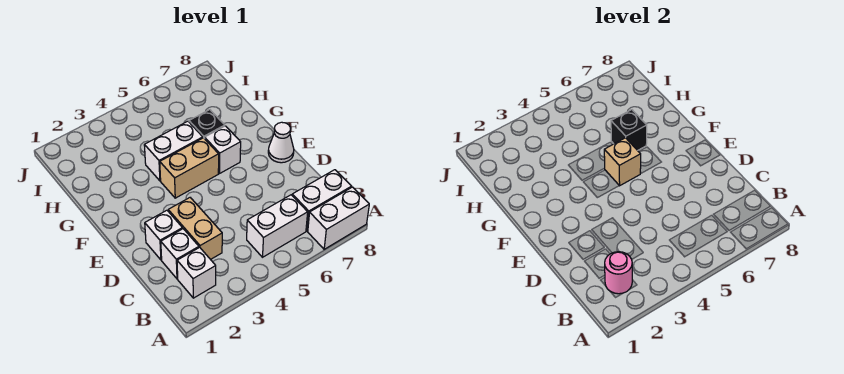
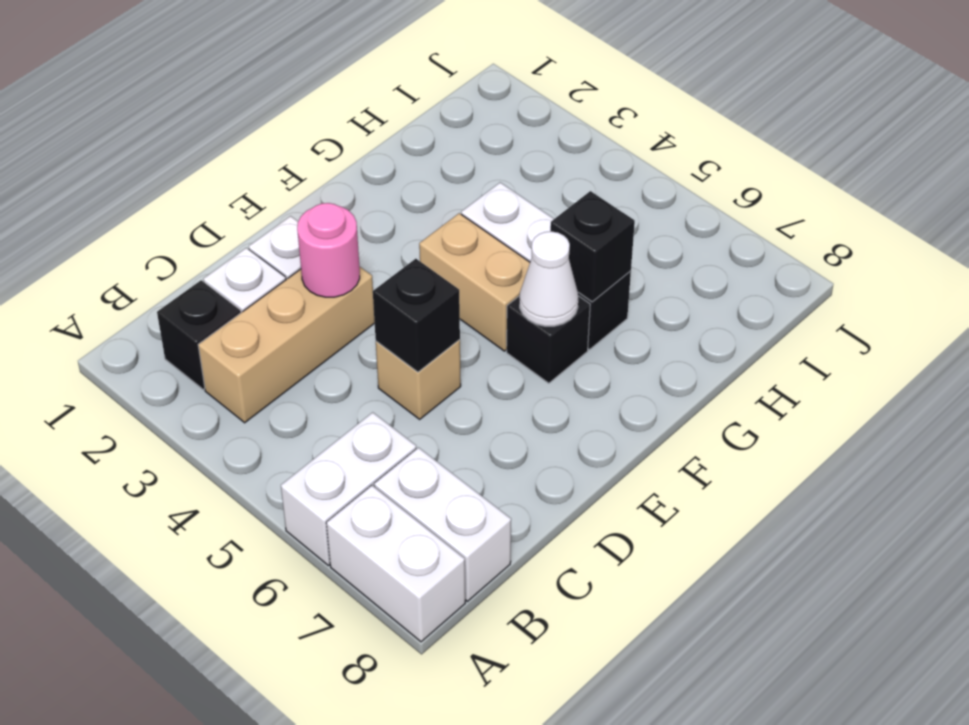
white brick B2 level 1 -> black brick B2 level 1
pink round brick B2 level 2 -> pink round brick D3 level 2
white brick B5:B6 level 1 -> white brick A6:B6 level 1
tan brick C3:D3 level 1 -> tan brick B3:D3 level 1
none -> black brick D5 level 2
white cone E8 level 1 -> white cone F6 level 2
tan brick F5 level 2 -> tan brick D5 level 1
white brick F6 level 1 -> black brick F6 level 1

